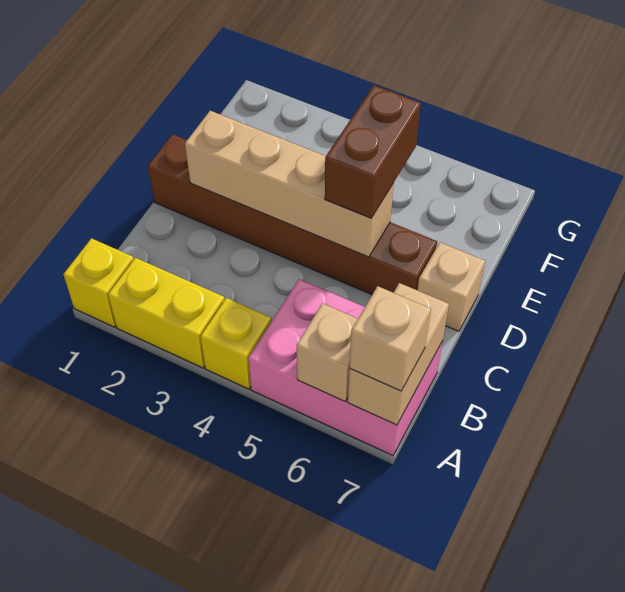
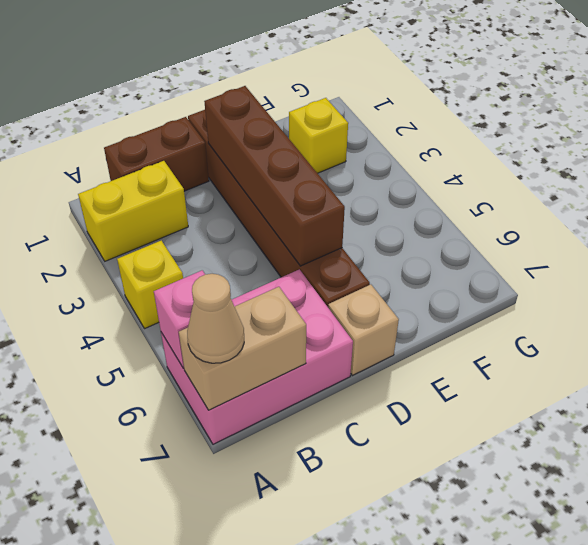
yellow brick A1 level 1 -> yellow brick F2 level 1
yellow brick A2:A3 level 1 -> yellow brick A2:B2 level 1
pink brick A5:B7 level 1 -> pink brick A6:C7 level 1
tan brick A6 level 2 -> pink brick A6 level 2
tan brick A7 level 3 -> tan cone A7 level 3
tan brick D2:D5 level 2 -> brown brick D2:D5 level 2
brown brick D5:E5 level 3 -> brown brick B1:C1 level 1

